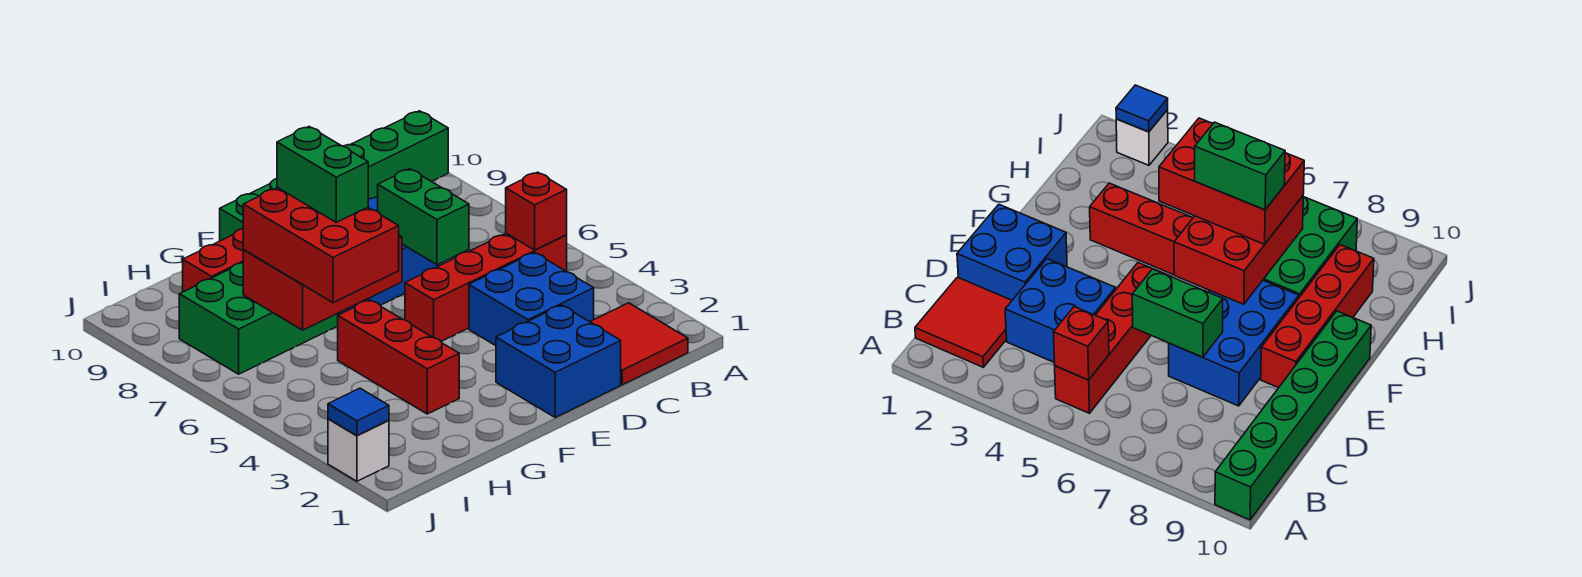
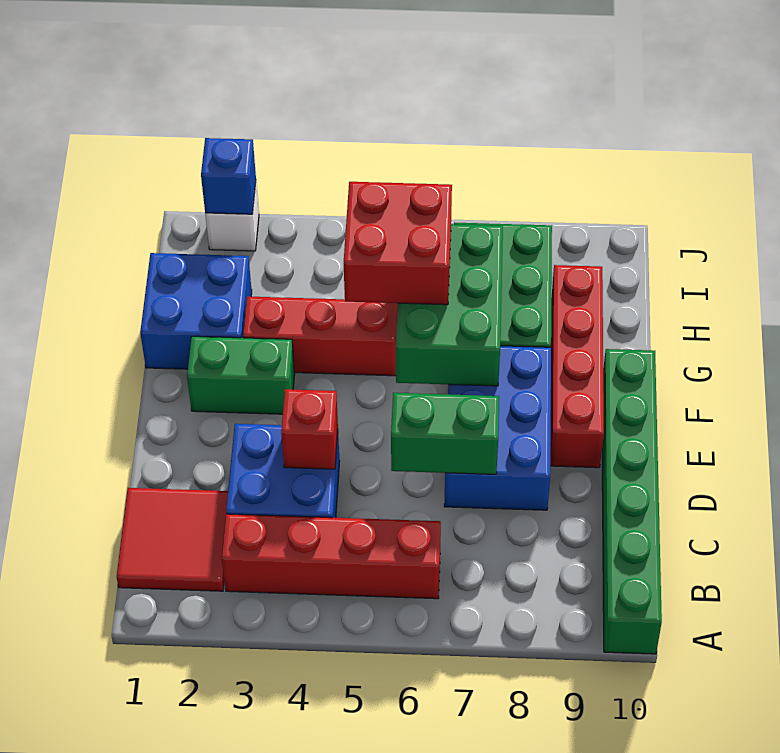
red brick B5:E5 level 1 -> red brick B3:B6 level 1
red brick B5 level 2 -> red brick D4 level 2
blue brick D1:E2 level 1 -> blue brick G1:H2 level 1
red brick F6:H7 level 2 -> green brick F6:H7 level 2
red brick G5:H7 level 3 -> red brick G5:H6 level 3
green brick G6:G7 level 4 -> green brick F2:F3 level 1
blue tile J2 level 2 -> blue brick J2 level 2

